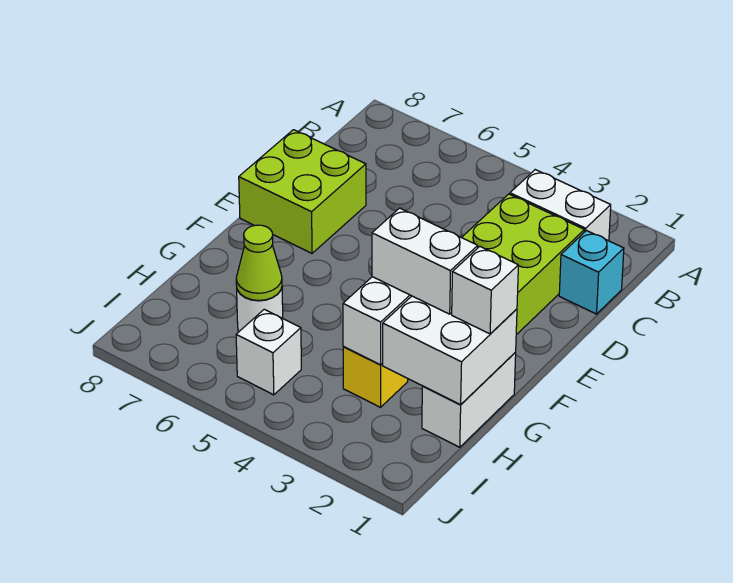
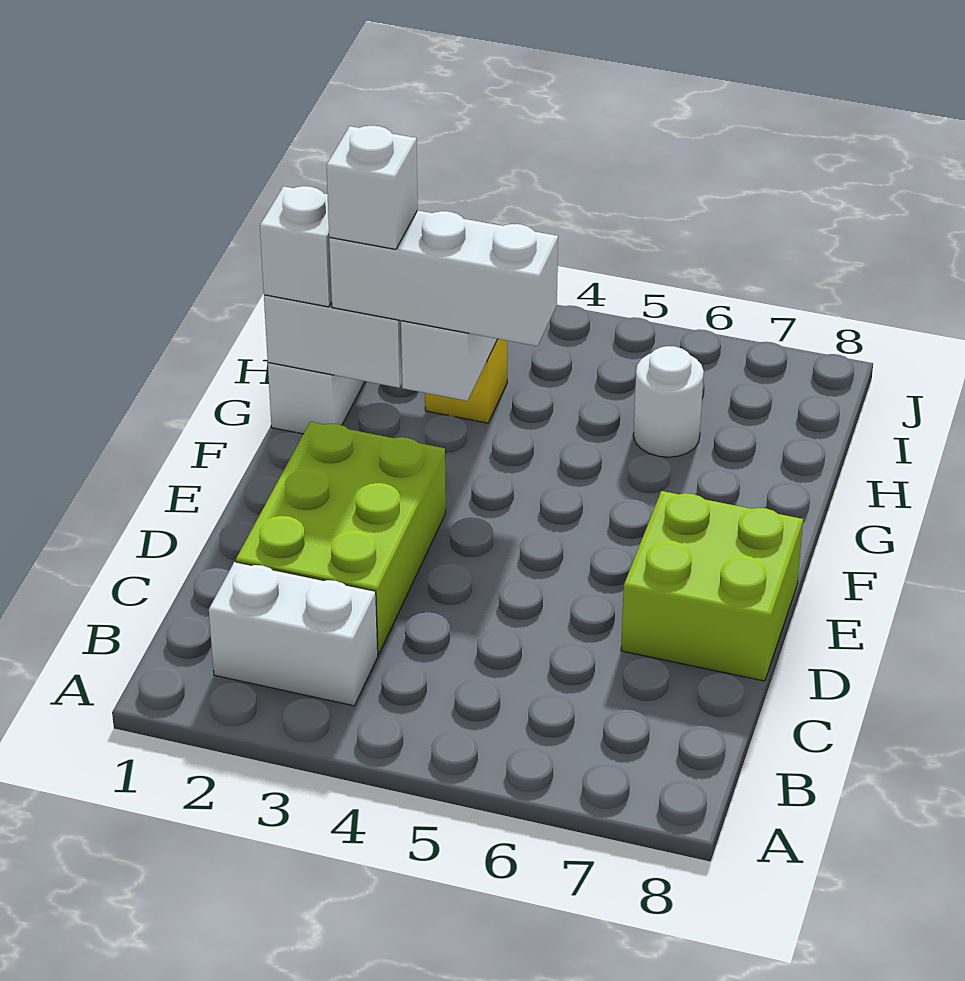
cyan brick C1 level 1 -> none
white brick G2:G3 level 3 -> white brick G2:G4 level 3
lime cone H6 level 2 -> none
white brick I5 level 1 -> white brick G2 level 4

